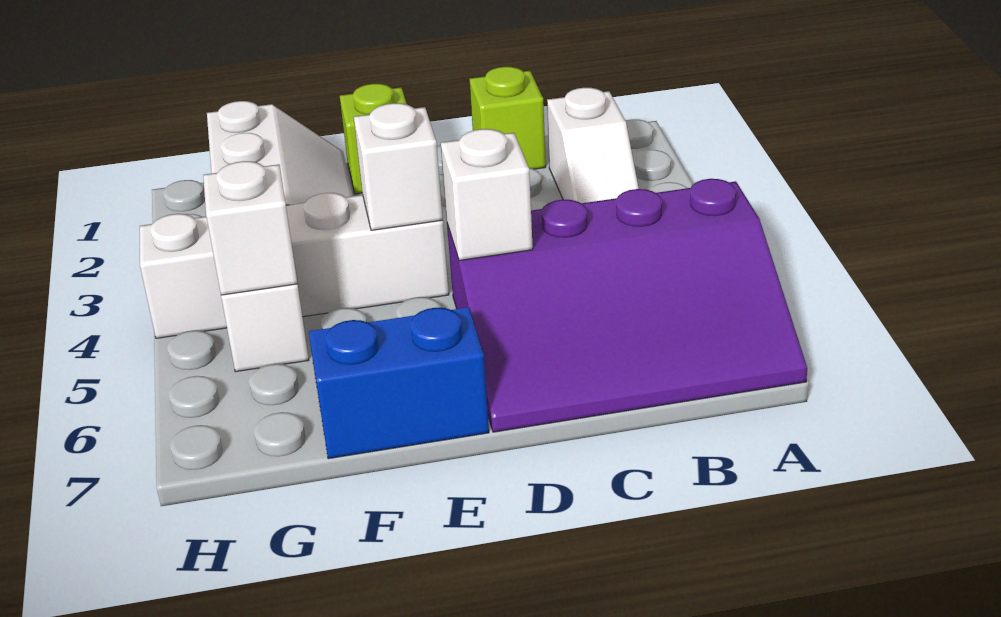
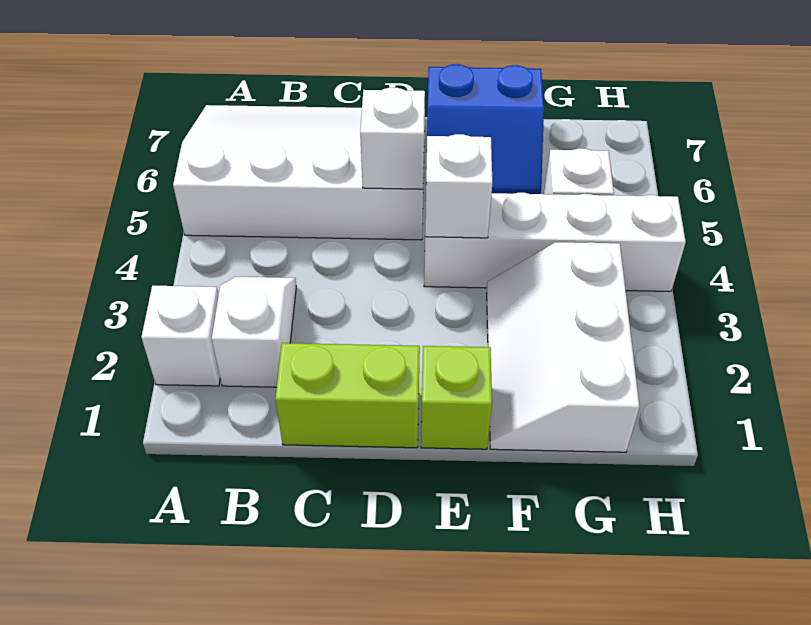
purple slope A5:D7 level 1 top 5 -> white slope A5:D7 level 1 top 5
lime brick C1 level 1 -> lime brick C1:D1 level 1
white brick G5 level 2 -> white brick A2 level 1

